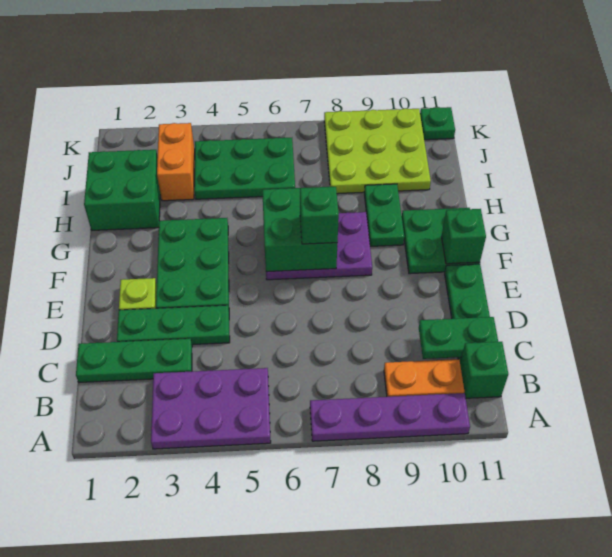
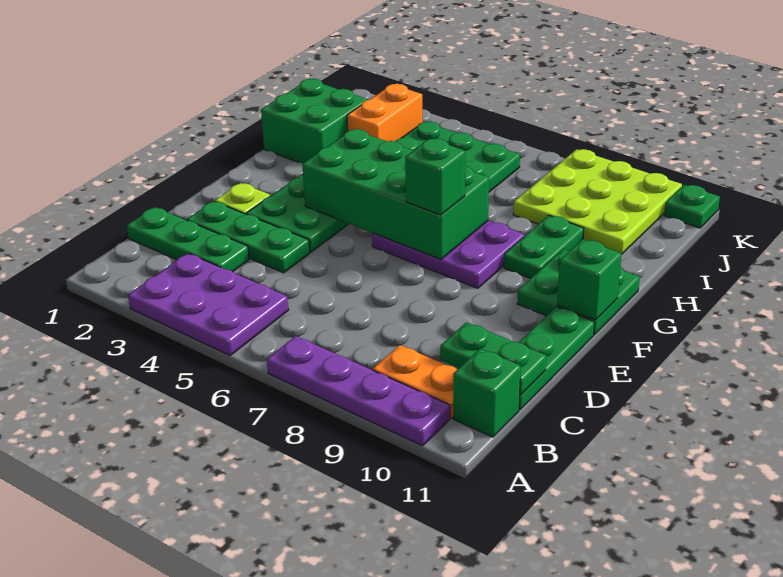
green brick F6:G7 level 2 -> green brick F4:G7 level 2

